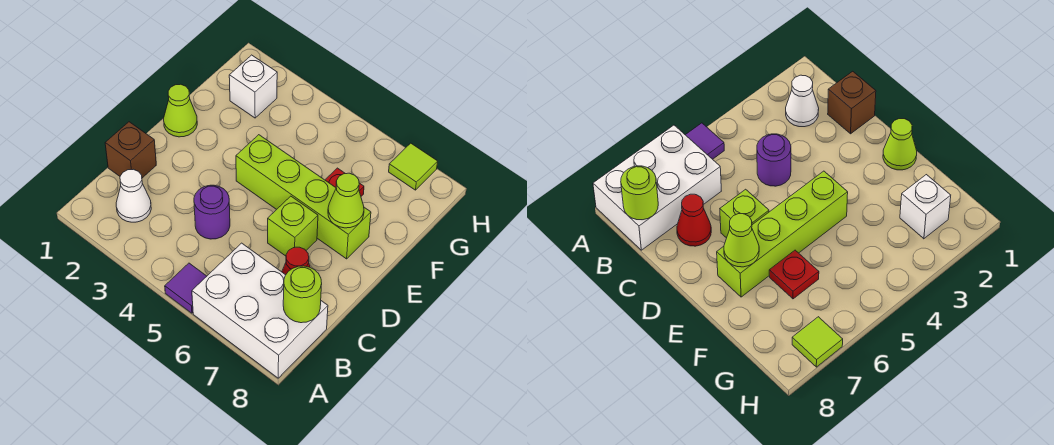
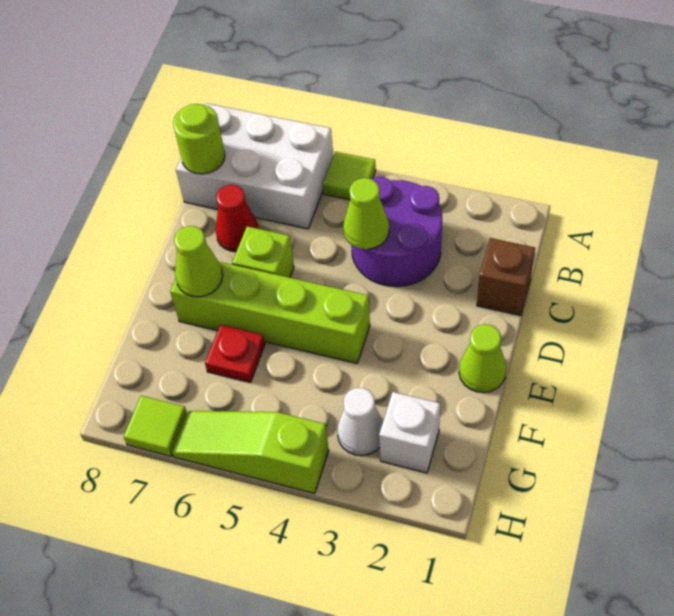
purple tile A5 level 1 -> lime tile A5 level 1
white cone B2 level 1 -> white cone G3 level 1
purple round brick C4 level 1 -> purple round brick B3:C4 level 1
none -> lime cone C4 level 2
none -> lime slope H4:H6 level 1 top 4

